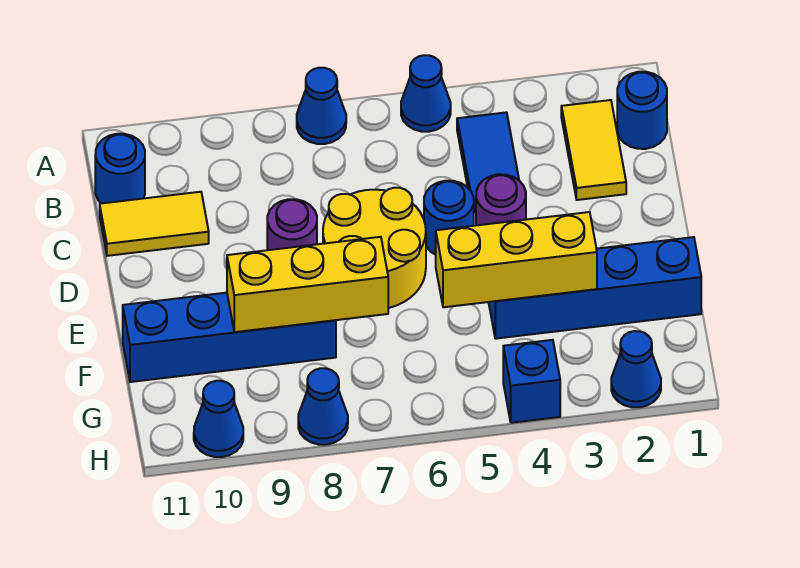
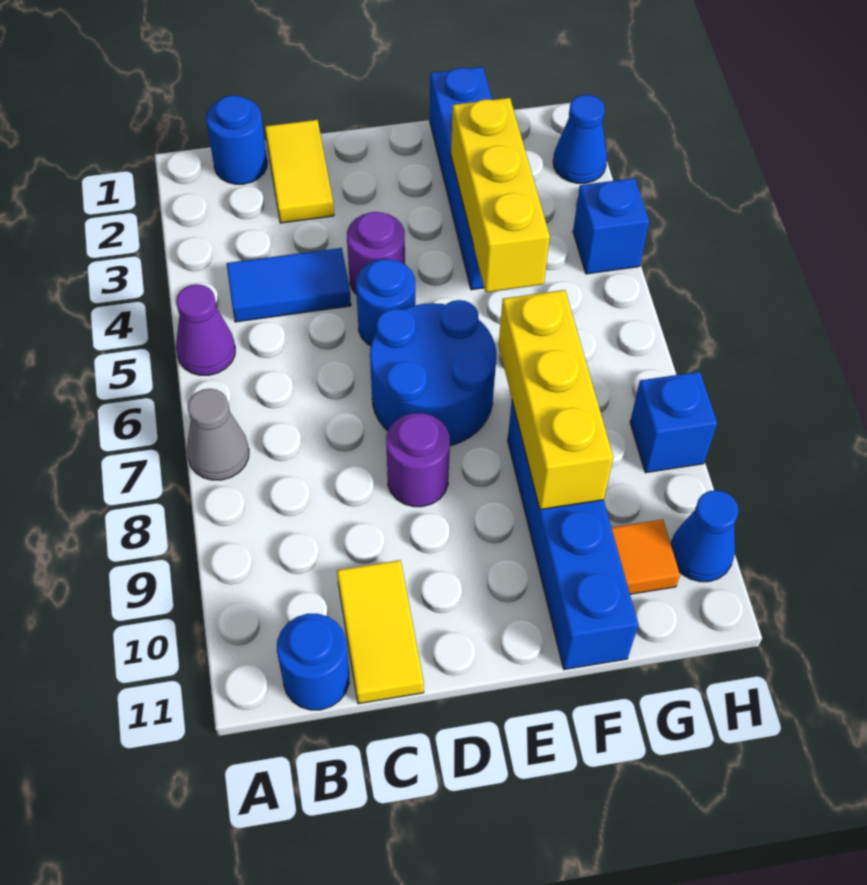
blue cone A5 level 1 -> purple cone A5 level 1
blue cone A7 level 1 -> grey cone A7 level 1
yellow tile B2:C2 level 1 -> yellow tile C1:C2 level 1
yellow round brick D6:E7 level 1 -> blue round brick D6:E7 level 1
none -> orange tile G10 level 1
blue cone H8 level 1 -> blue brick H8 level 1

